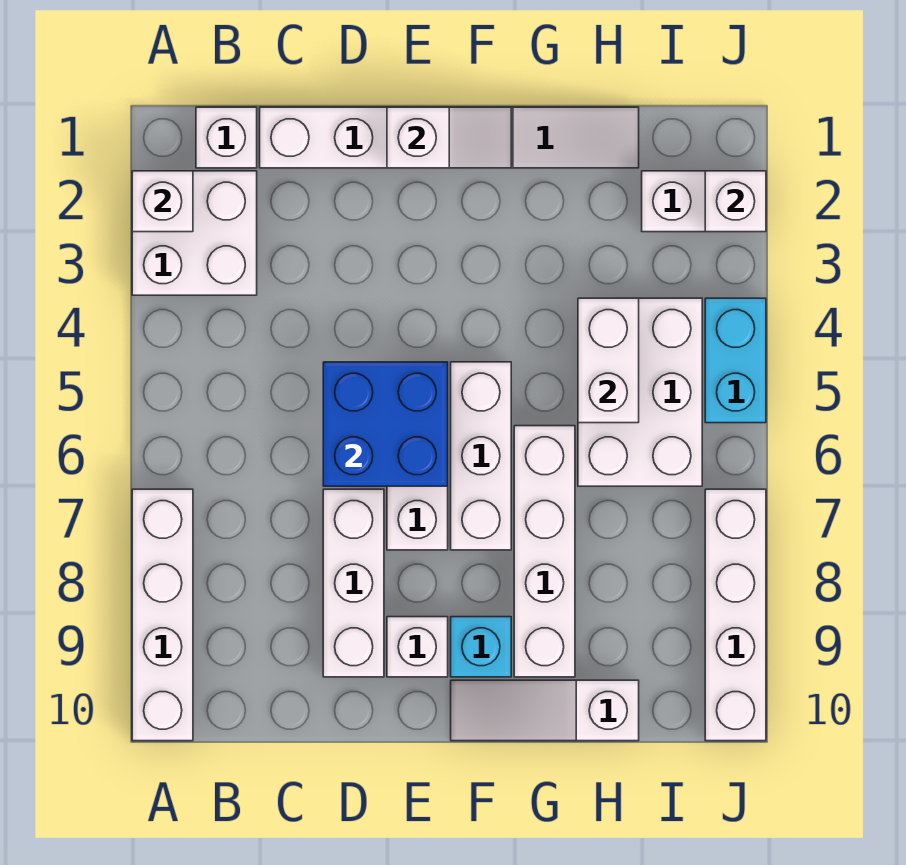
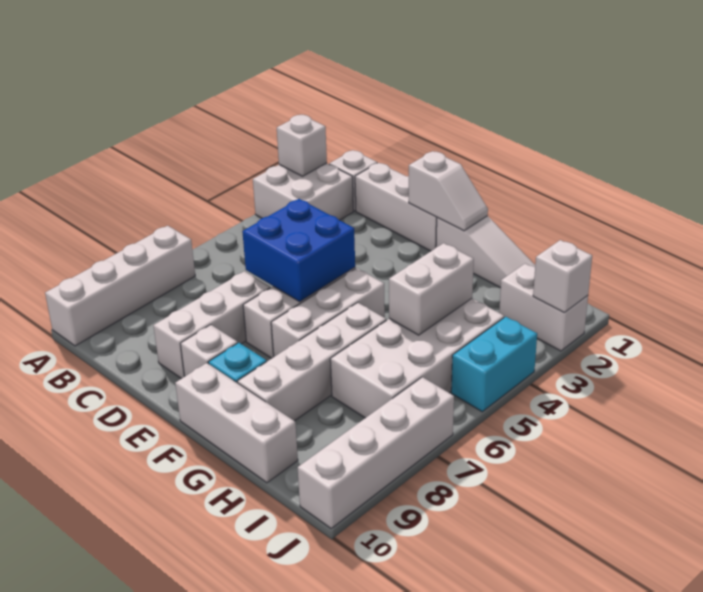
white slope F10:H10 level 1 top H -> white brick F10:H10 level 1
white brick H4:I6 level 1 -> white brick H4:I7 level 1

